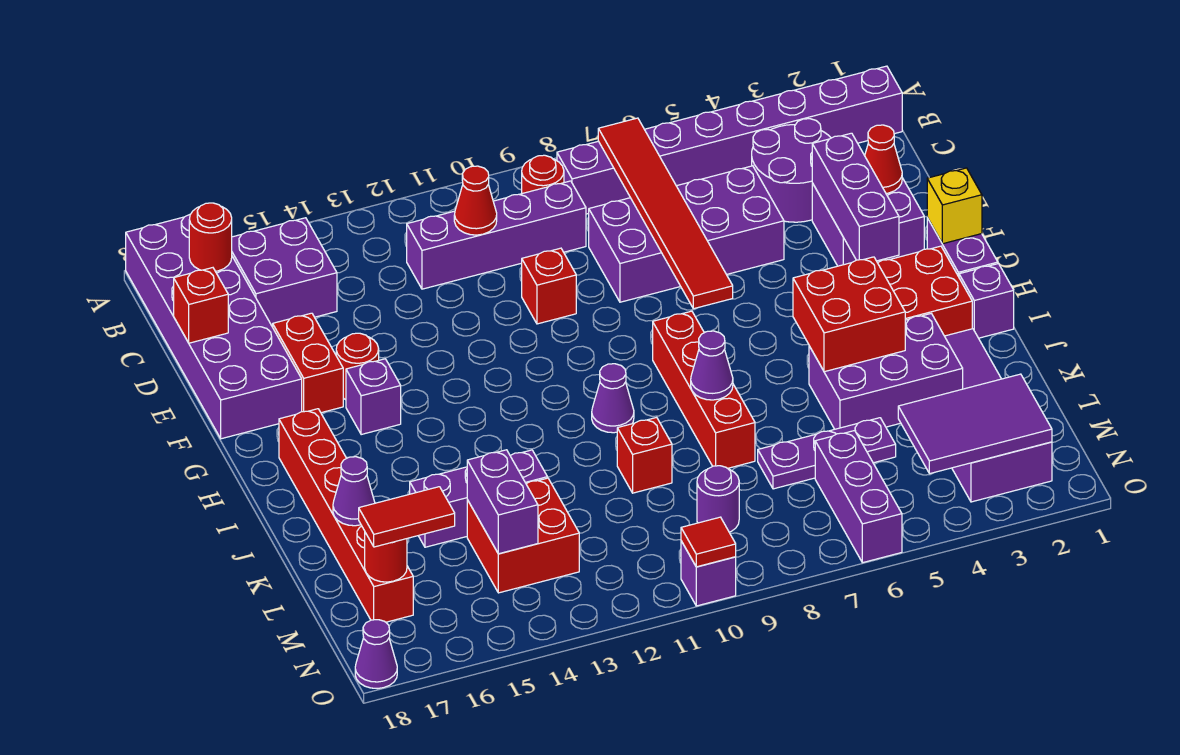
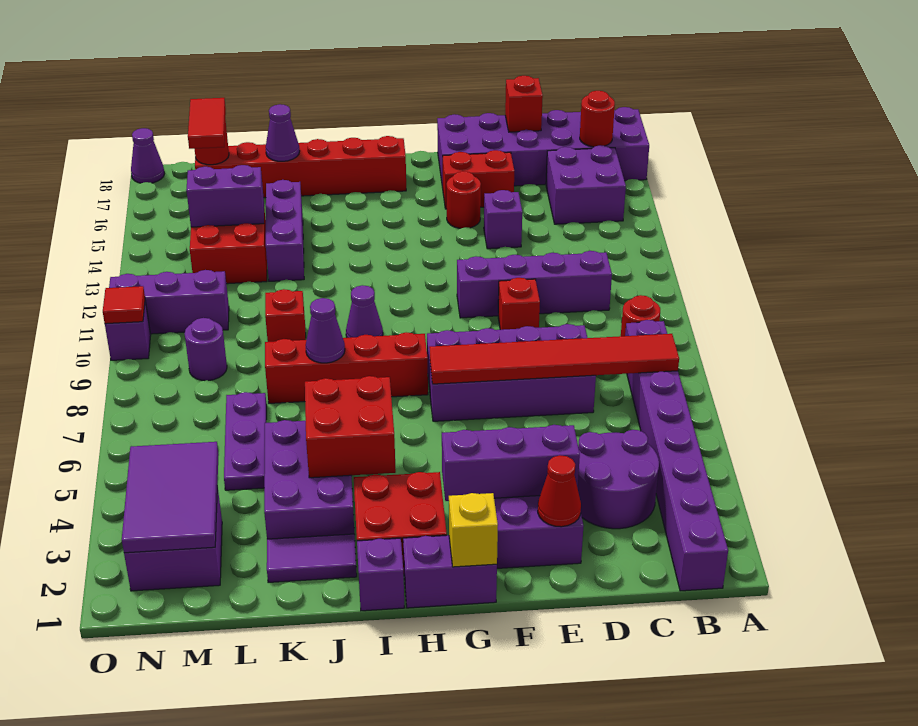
purple brick C9:C12 level 1 -> purple brick C11:F11 level 1
red cone C11 level 2 -> none
purple brick D5:E8 level 1 -> purple brick D7:G8 level 1
purple brick G15 level 1 -> purple brick E14 level 1
purple brick M6:O6 level 1 -> purple brick M11:O11 level 1

